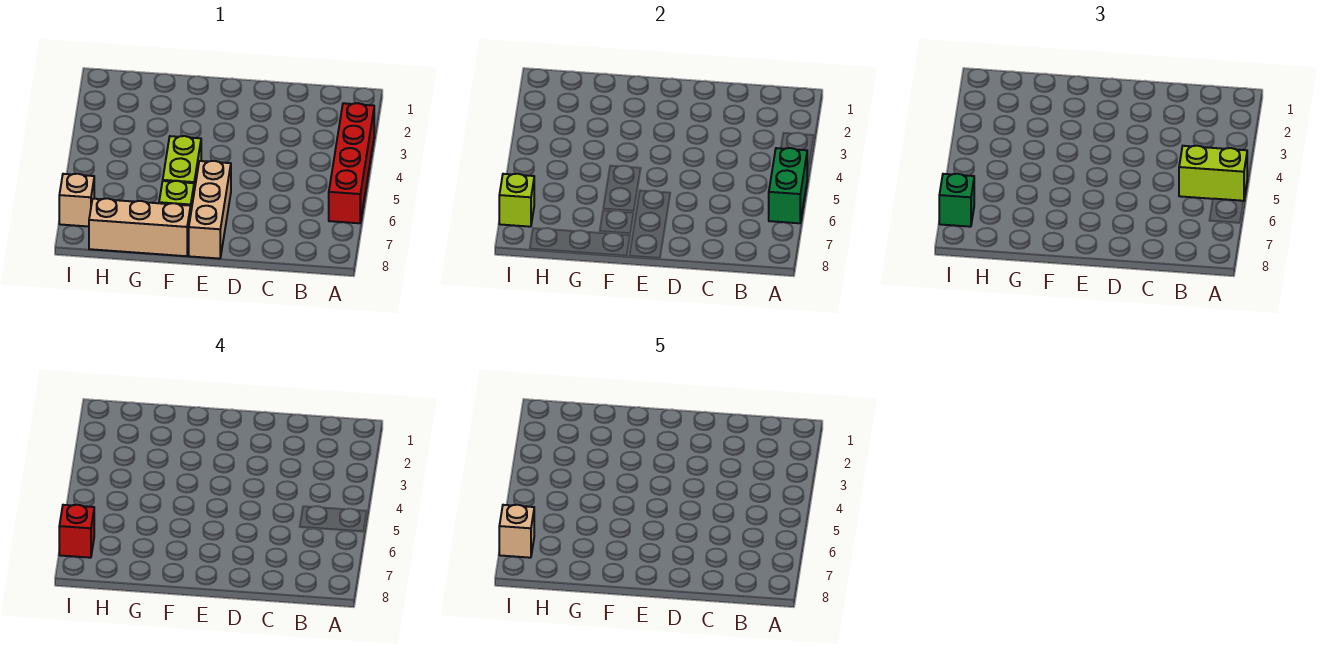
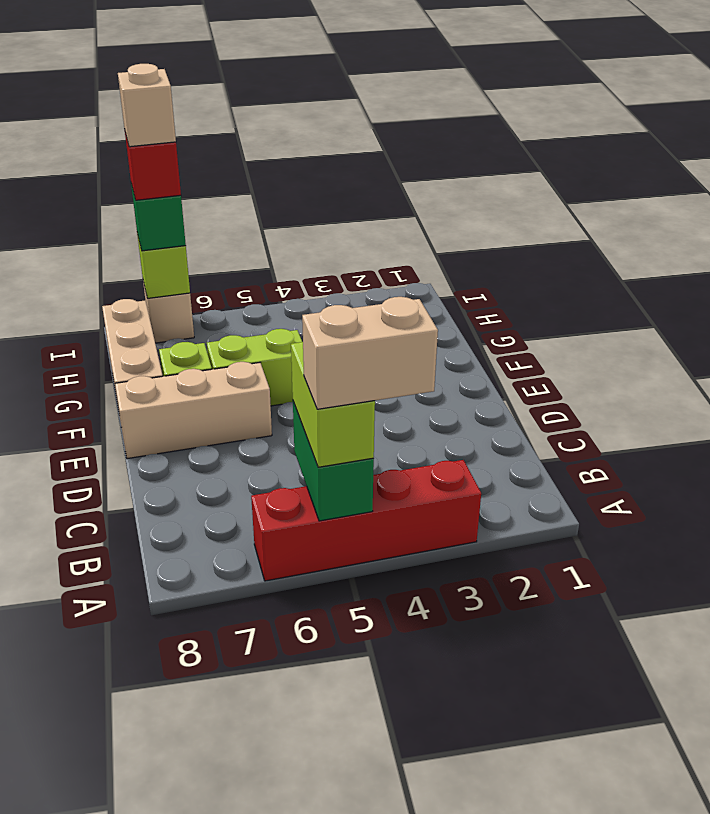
none -> tan brick A4:A5 level 4
green brick A5:A6 level 2 -> green brick A5:B5 level 2

